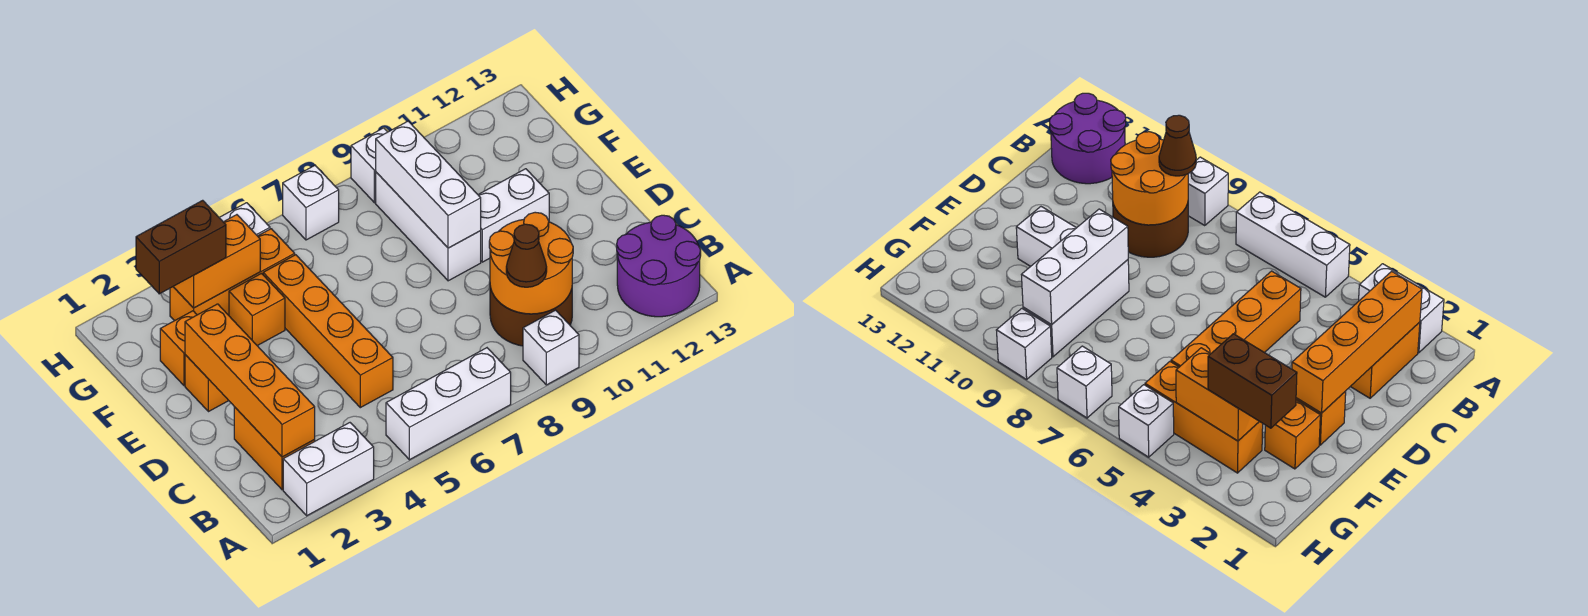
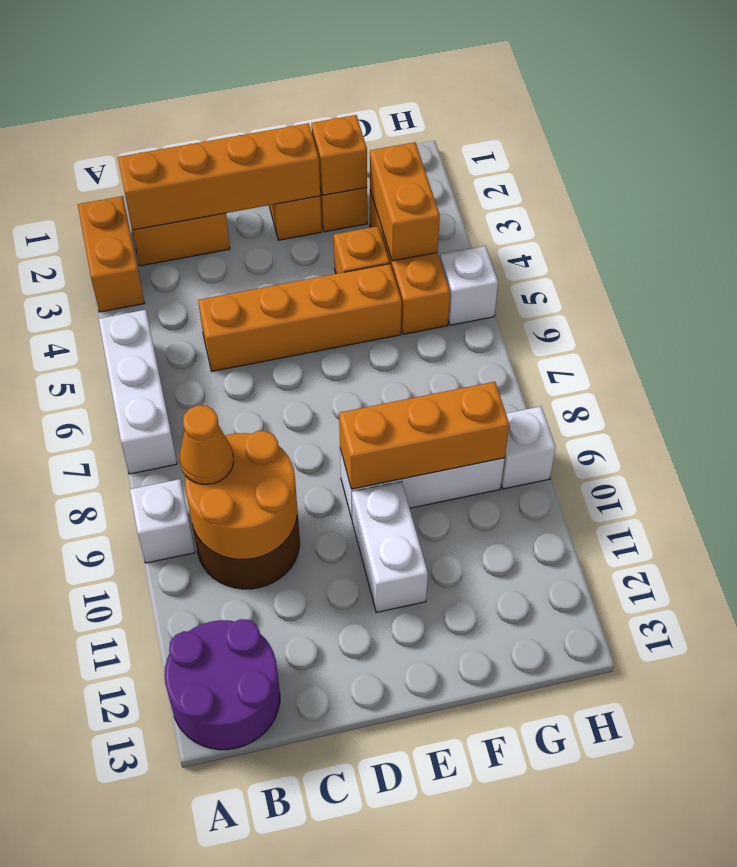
white brick A2:A3 level 1 -> orange brick A2:A3 level 1
brown cone B9 level 3 -> orange cone B9 level 3
white brick E9:G9 level 2 -> orange brick E9:G9 level 2
none -> orange brick F2 level 2
brown brick G2:G3 level 3 -> none
white brick H7 level 1 -> none

